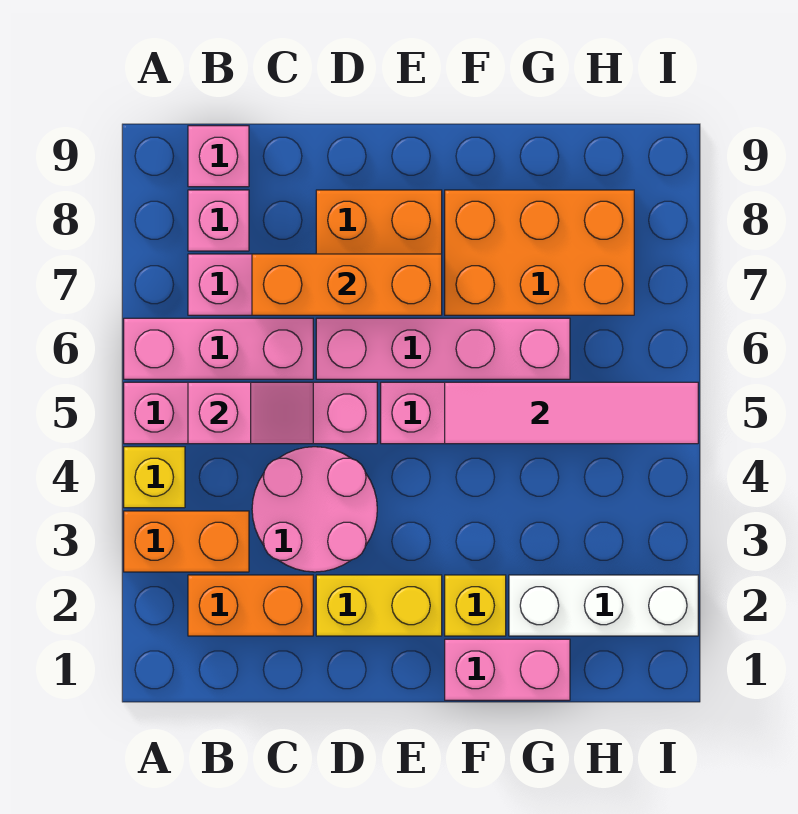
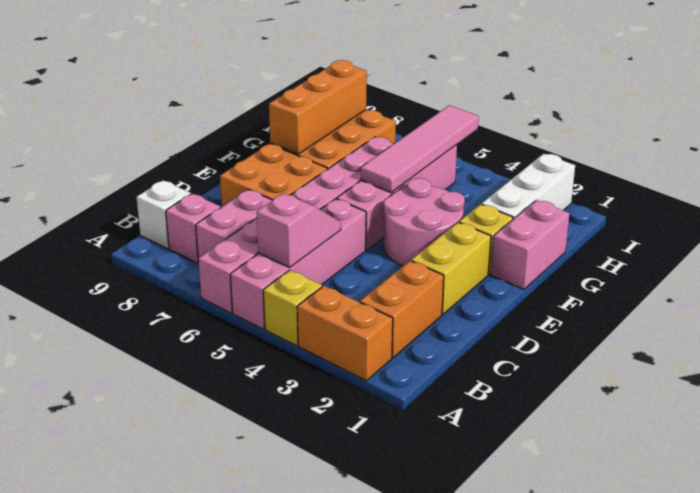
orange brick A3:B3 level 1 -> orange brick A2:A3 level 1
pink brick B9 level 1 -> white brick B9 level 1
pink round brick C3:D4 level 1 -> pink round brick E3:F4 level 1
orange brick C7:E7 level 2 -> orange brick F8:H8 level 2

